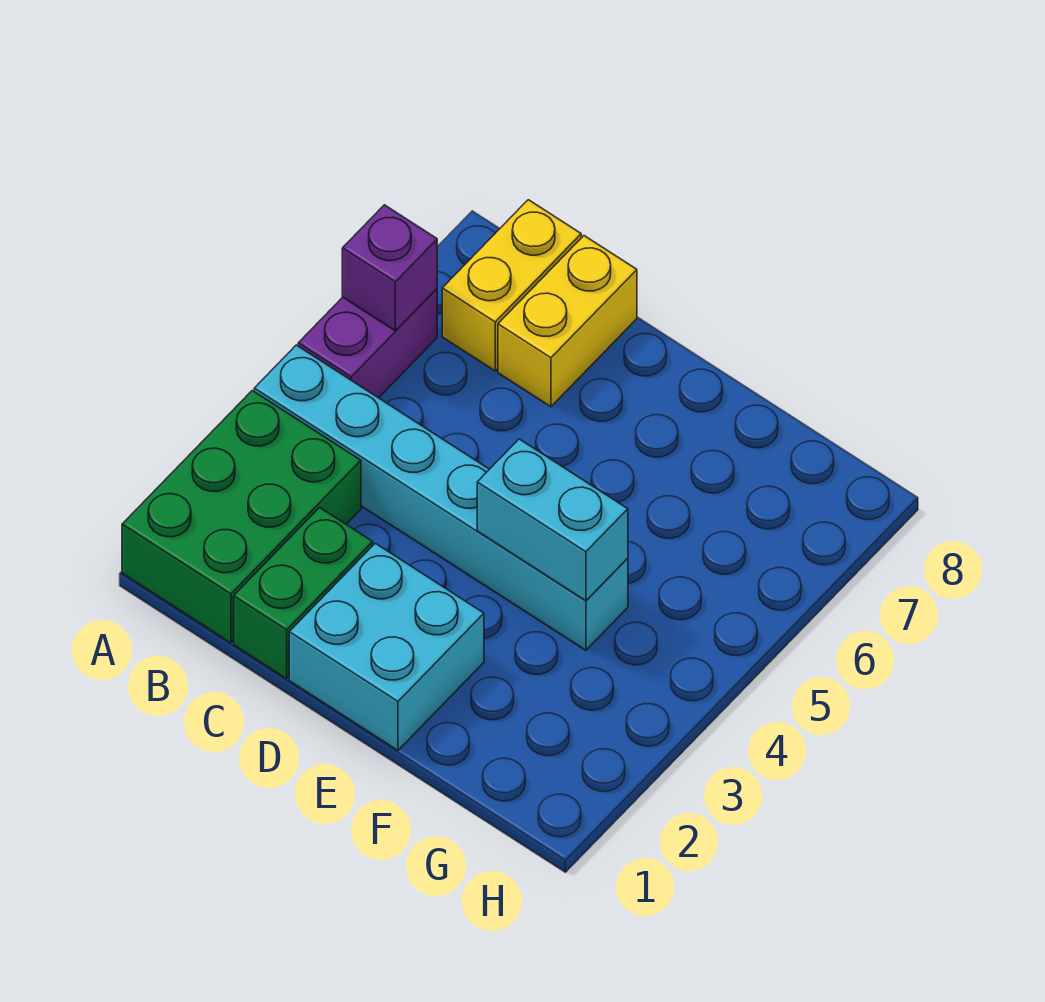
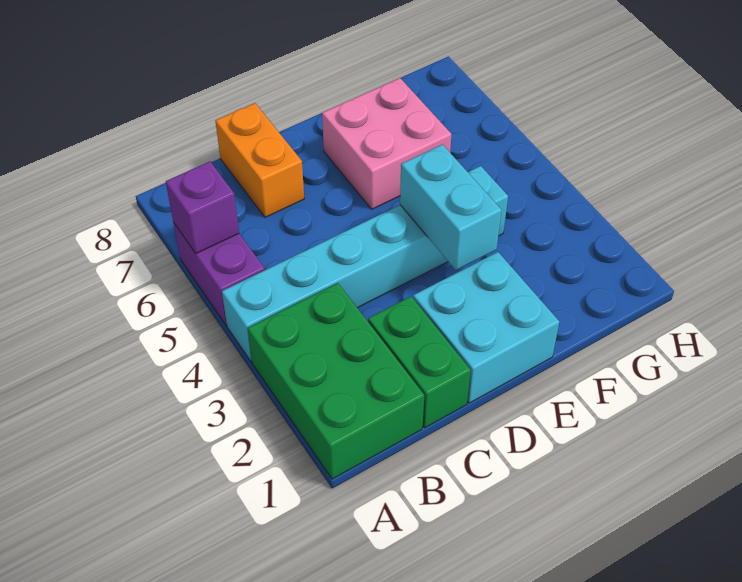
yellow brick B7:B8 level 1 -> none
yellow brick C7:C8 level 1 -> orange brick C7:C8 level 1
cyan brick E4:F4 level 2 -> cyan brick E3:E4 level 2
none -> pink brick E6:F7 level 1

